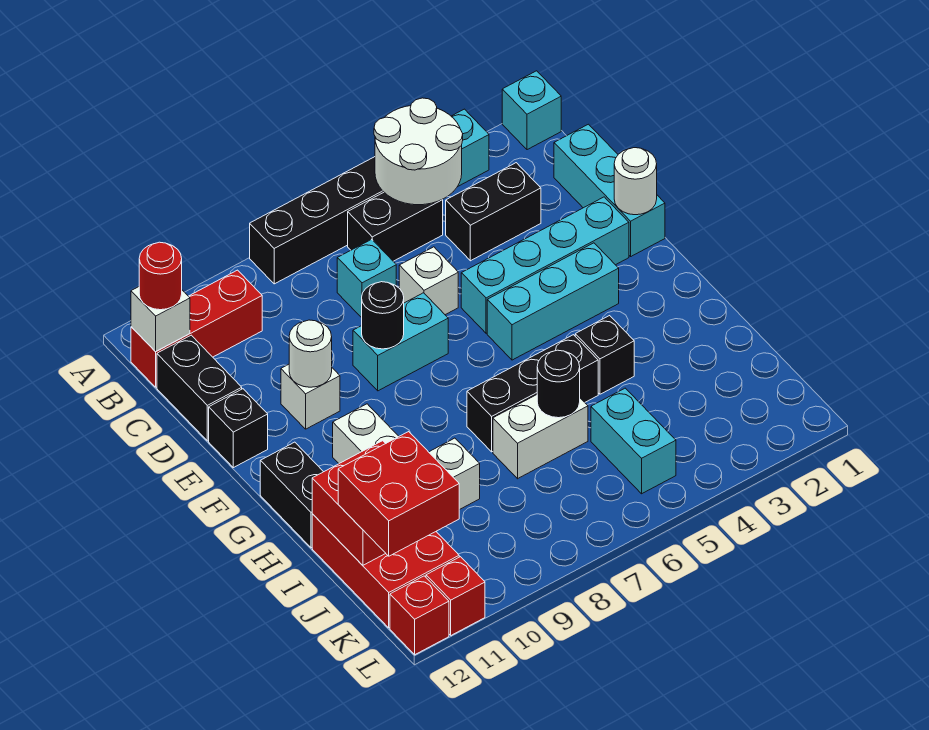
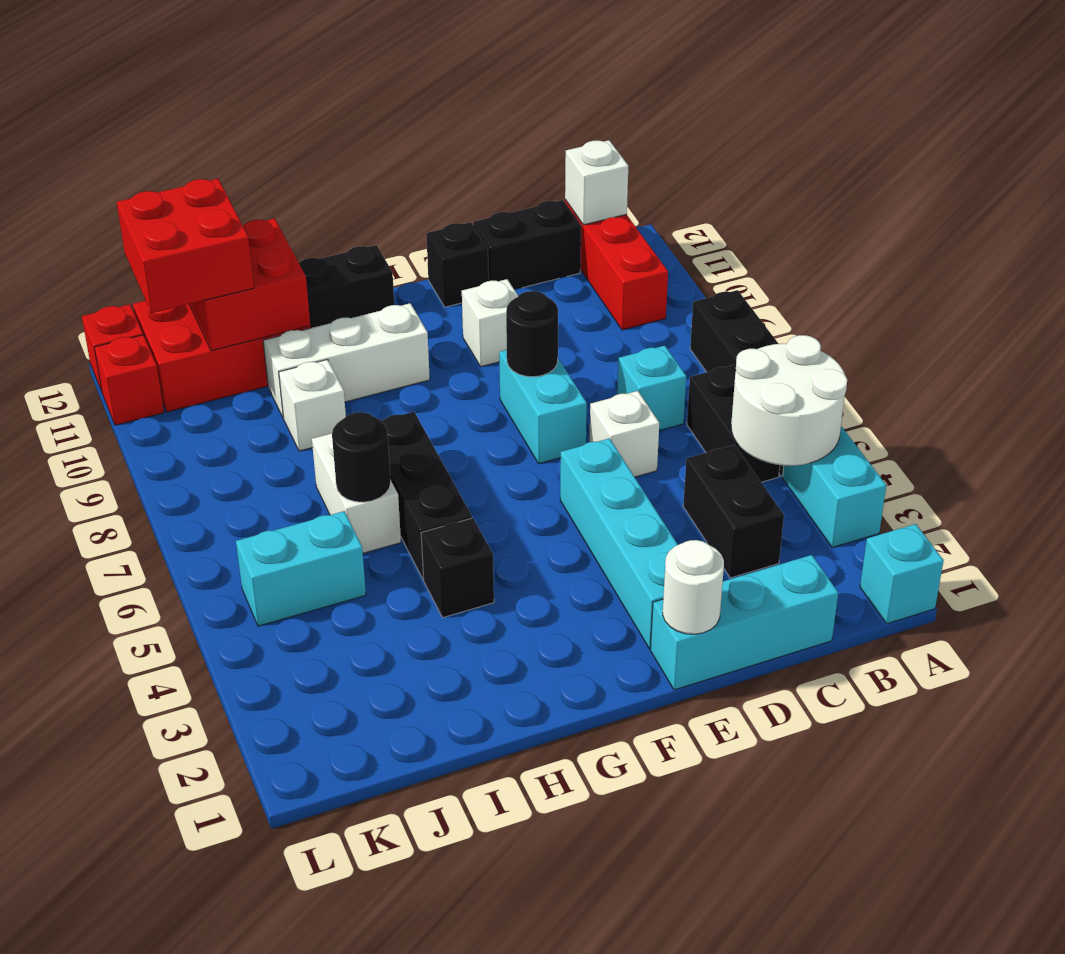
red round brick B12 level 3 -> none
white round brick E10 level 2 -> none
cyan brick F3:F5 level 1 -> none

